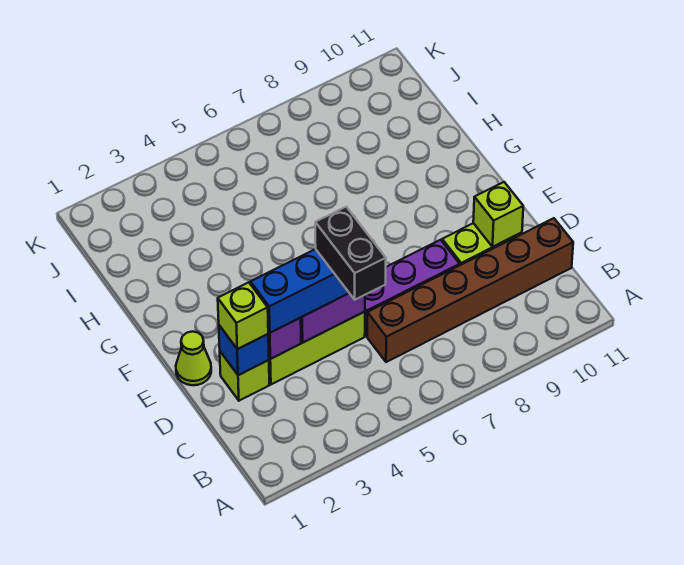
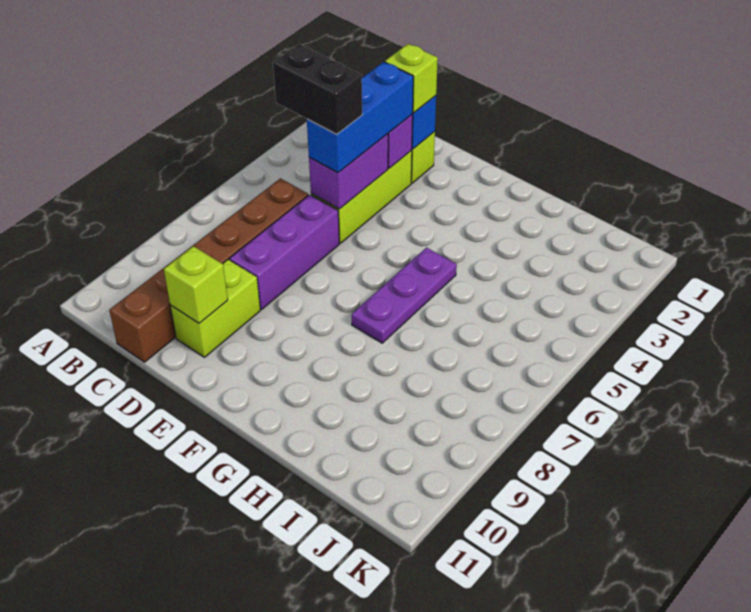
lime cone E1 level 1 -> none
none -> purple plate G5:G7 level 1

